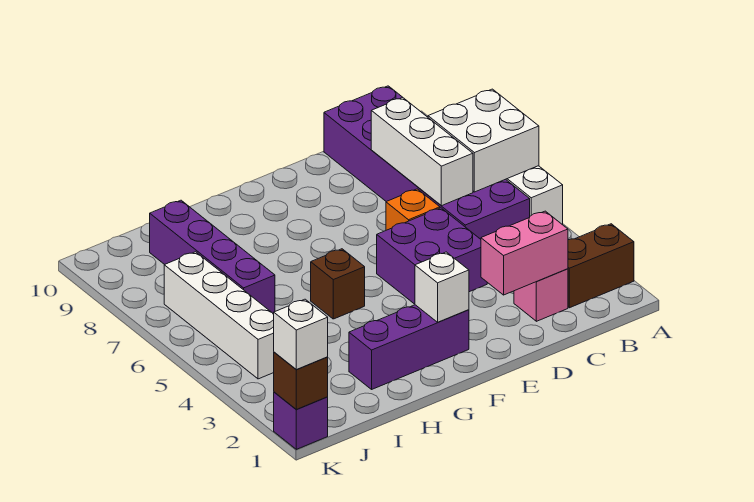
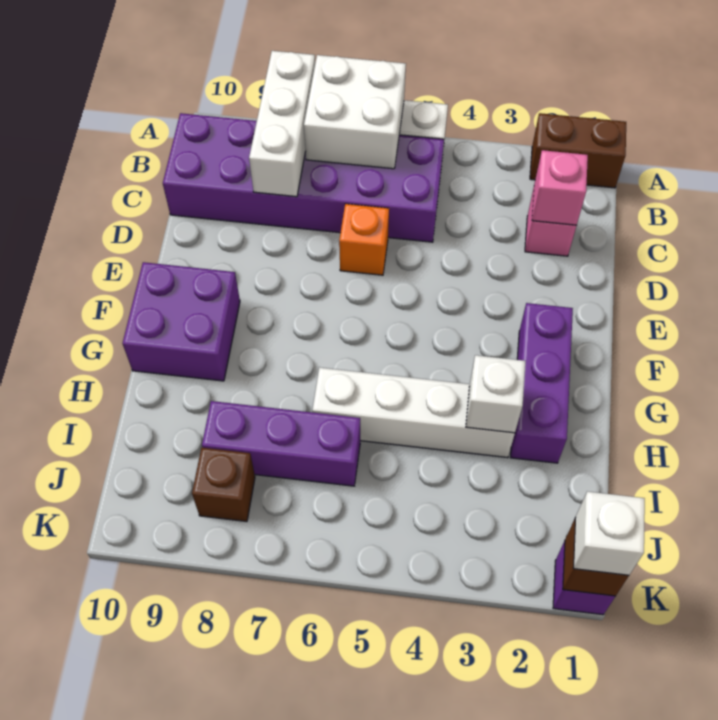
brown brick A2:B2 level 1 -> brown brick A1:A2 level 1
pink brick C2:D2 level 2 -> pink brick C2 level 2
white brick C6:C8 level 2 -> white brick A8:C8 level 2
purple brick D4:E5 level 1 -> purple brick F9:G10 level 1
white brick F2 level 2 -> white brick H3 level 2
brown brick G5 level 1 -> brown brick J8 level 1
purple brick I6:I9 level 1 -> purple brick I6:I8 level 1
white brick J4:J7 level 1 -> white brick H3:H6 level 1

